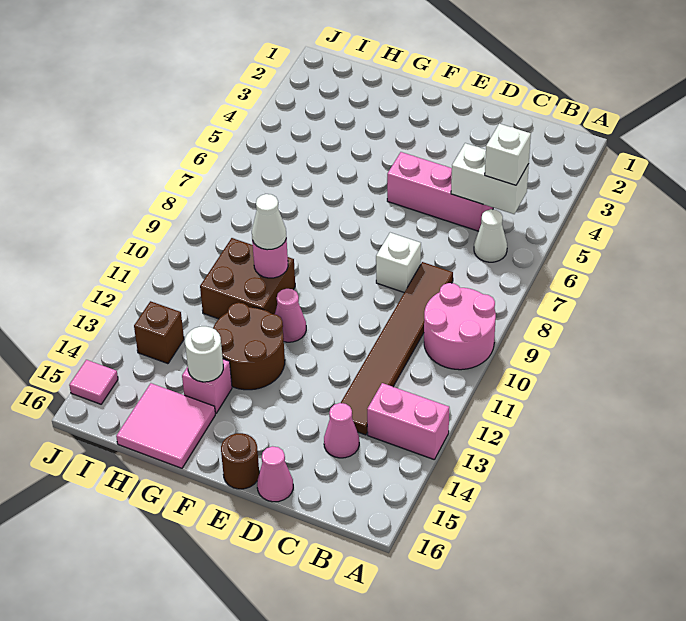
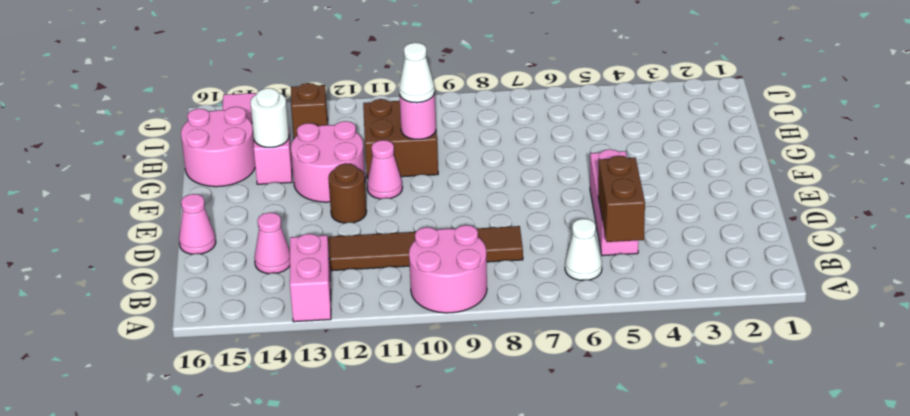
white brick B5:C5 level 2 -> brown brick B5:C5 level 2
white brick B5 level 3 -> none
white brick D8 level 1 -> none
brown round brick E16 level 1 -> brown round brick E12 level 1
brown round brick F12:G13 level 1 -> pink round brick F12:G13 level 1
pink tile G15:H16 level 1 -> pink round brick G15:H16 level 1

